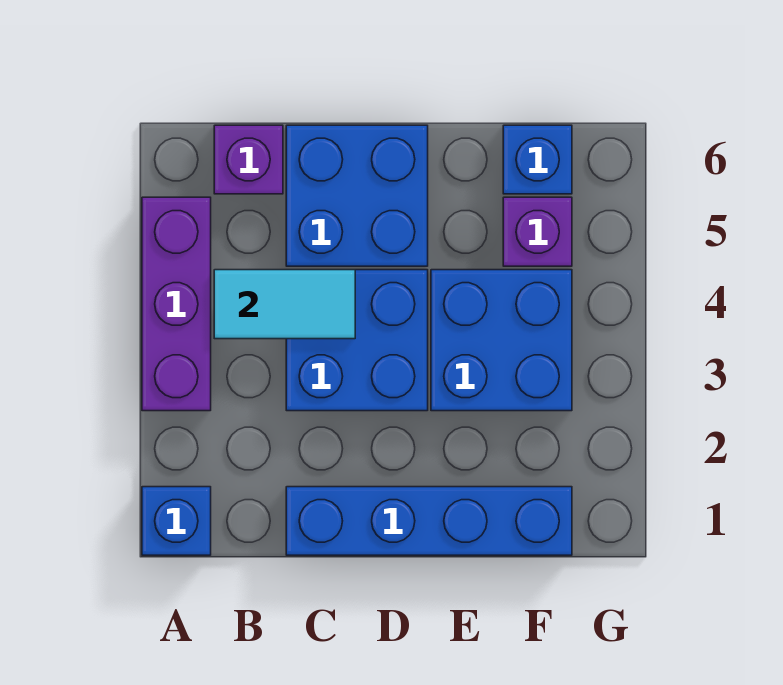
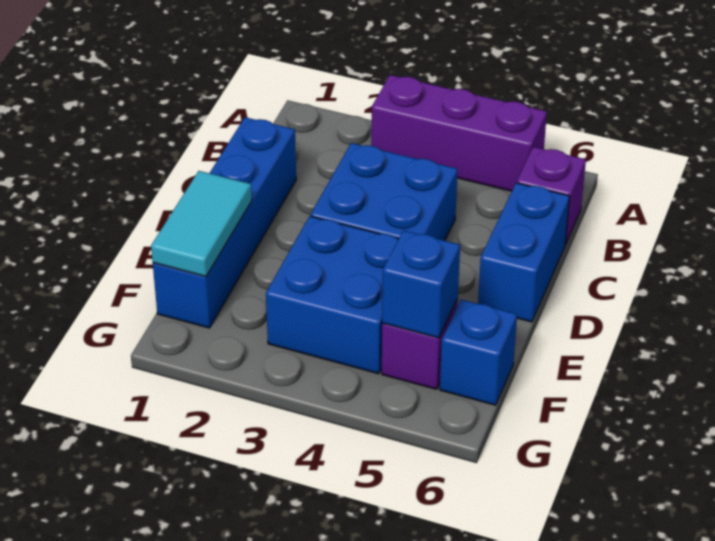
blue brick A1 level 1 -> blue brick F5 level 2
cyan tile B4:C4 level 2 -> cyan tile E1:F1 level 2
blue brick C5:D6 level 1 -> blue brick C6:D6 level 1

